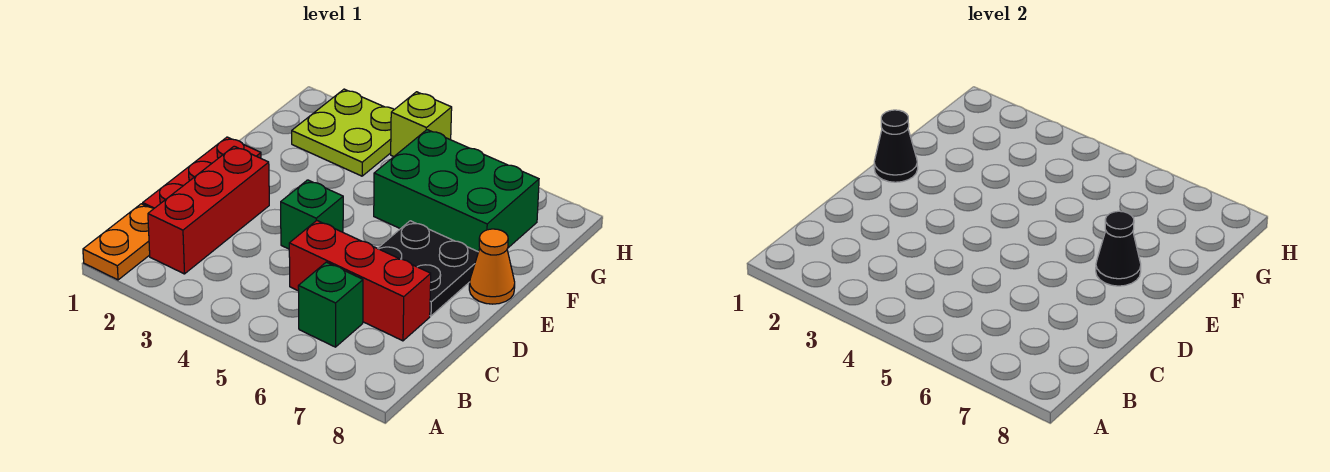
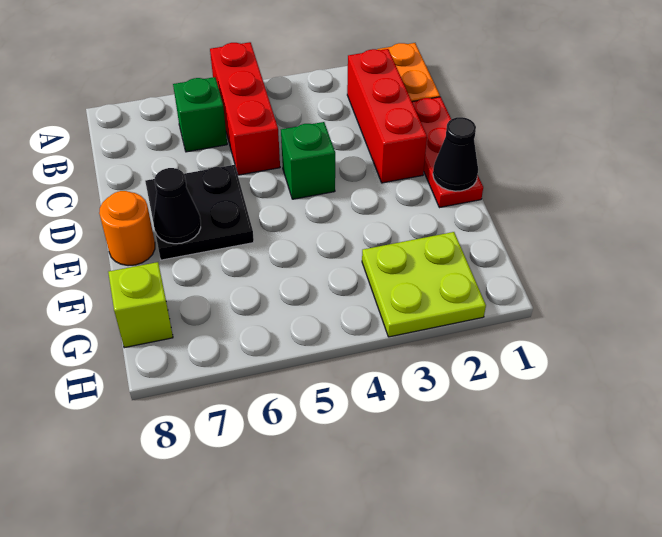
red brick C5:C7 level 1 -> red brick A5:C5 level 1
orange cone E8 level 1 -> orange round brick E8 level 1
green brick F5:G7 level 1 -> none
lime brick H4 level 1 -> lime brick G8 level 1

